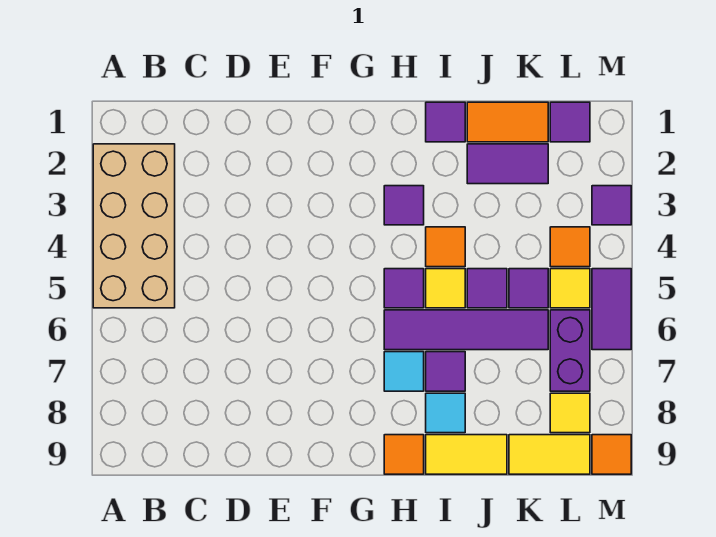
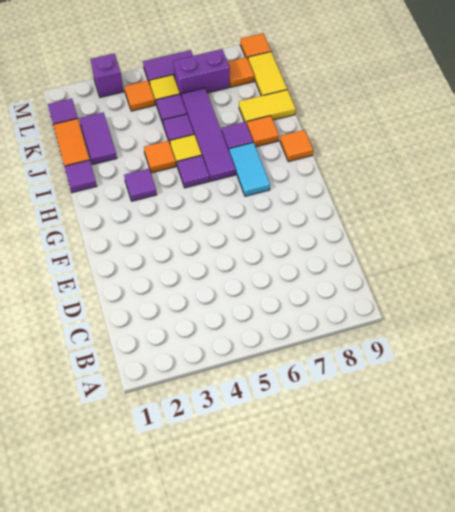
tan brick A2:B5 level 1 -> none
cyan tile H7 level 1 -> cyan tile G7:H7 level 1
cyan tile I8 level 1 -> orange tile I8 level 1
yellow tile I9:J9 level 1 -> yellow tile J8:J9 level 1
yellow tile L8 level 1 -> orange tile L8 level 1
purple tile M3 level 1 -> purple brick M3 level 1

